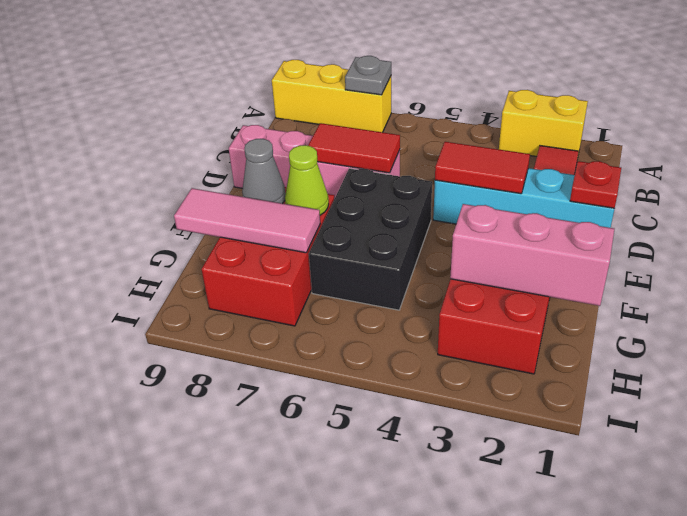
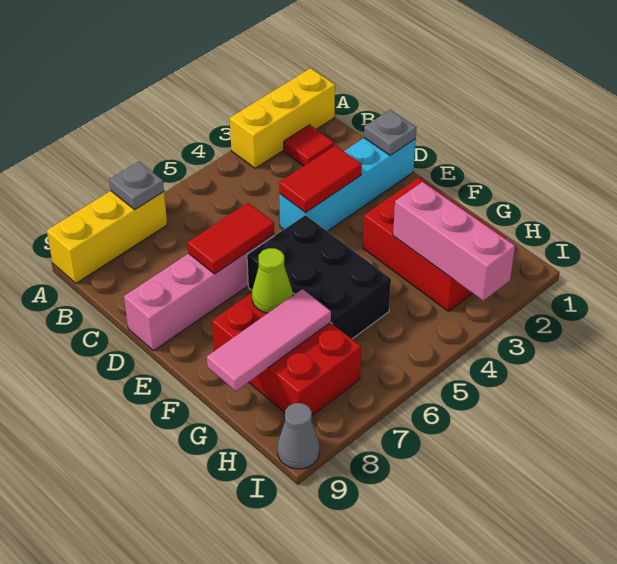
yellow brick A2:A3 level 1 -> yellow brick A1:A3 level 1
red plate D1 level 2 -> grey plate D1 level 2
grey cone F8 level 2 -> grey cone I9 level 1
pink brick G1:G3 level 2 -> pink brick G3:I3 level 2

